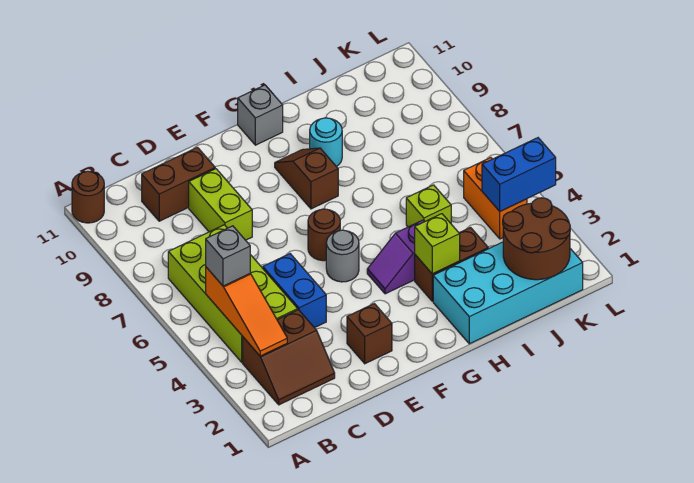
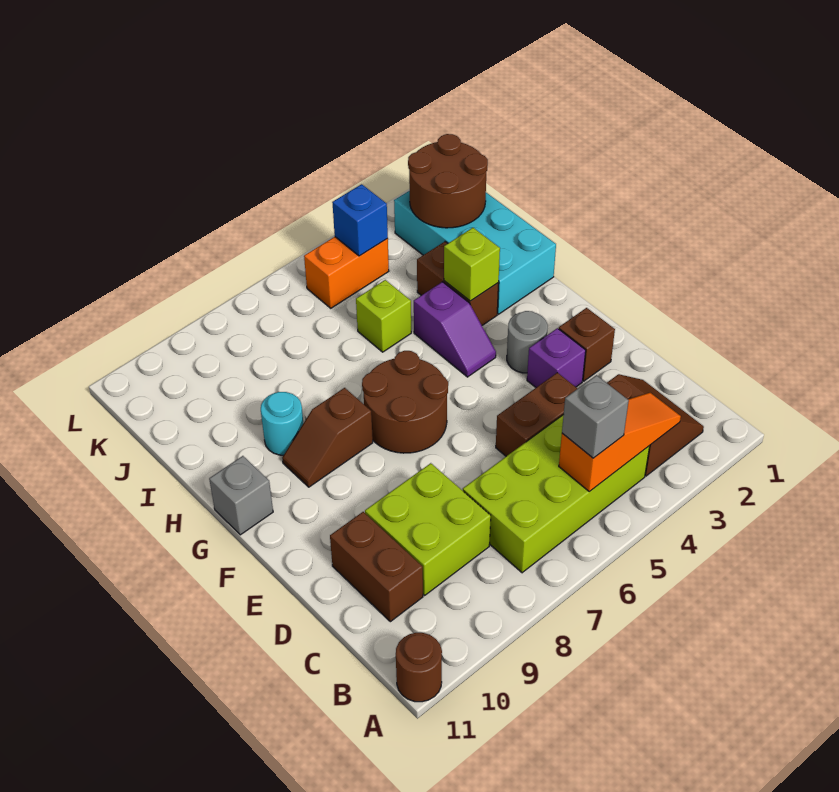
blue brick D4:D5 level 1 -> brown brick D4:D5 level 1
lime brick D8:D9 level 1 -> lime brick C8:D9 level 1
none -> purple brick E3 level 1
grey round brick F5 level 1 -> grey round brick F3 level 1
brown round brick F6 level 1 -> brown round brick F6:G7 level 1
blue brick K4:L4 level 2 -> blue brick K4 level 2

